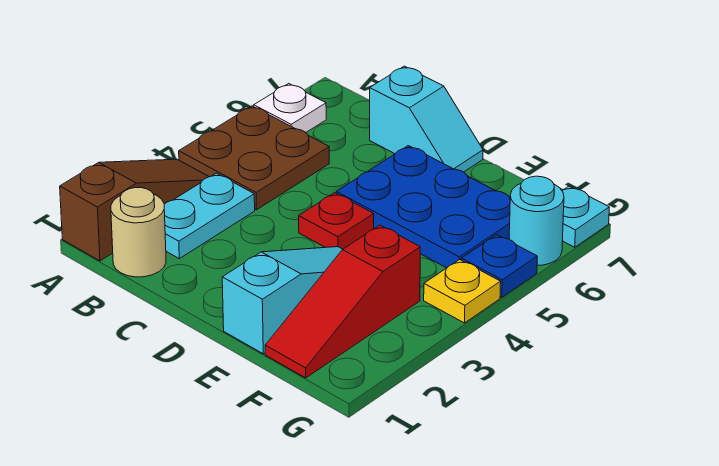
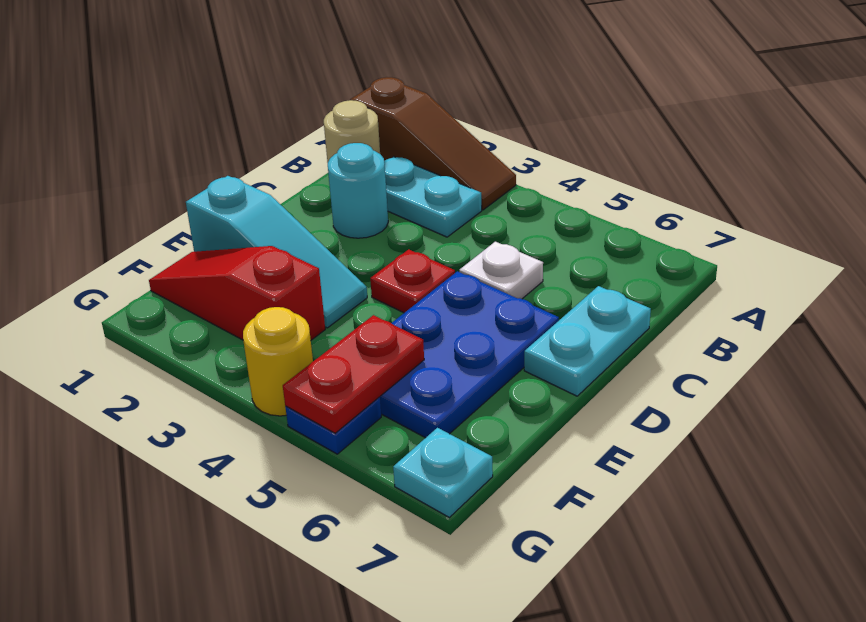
brown plate A4:B5 level 1 -> none
white plate A6 level 1 -> white plate C5 level 1
cyan slope C7:D7 level 1 top C -> cyan plate C7:D7 level 1
none -> red plate F5:G5 level 2
yellow plate G4 level 1 -> yellow round brick G4 level 1
cyan round brick G6 level 1 -> cyan round brick C2 level 1

